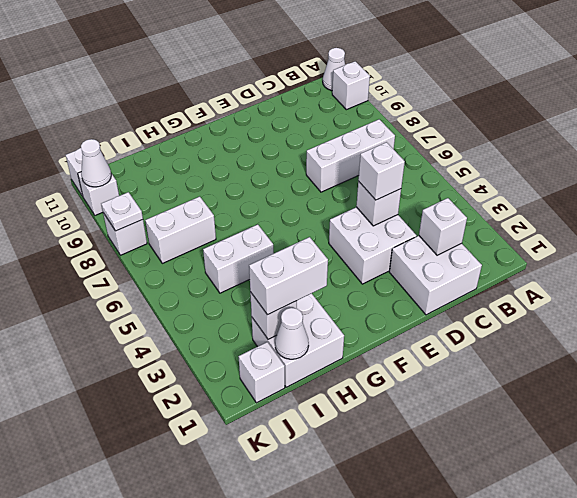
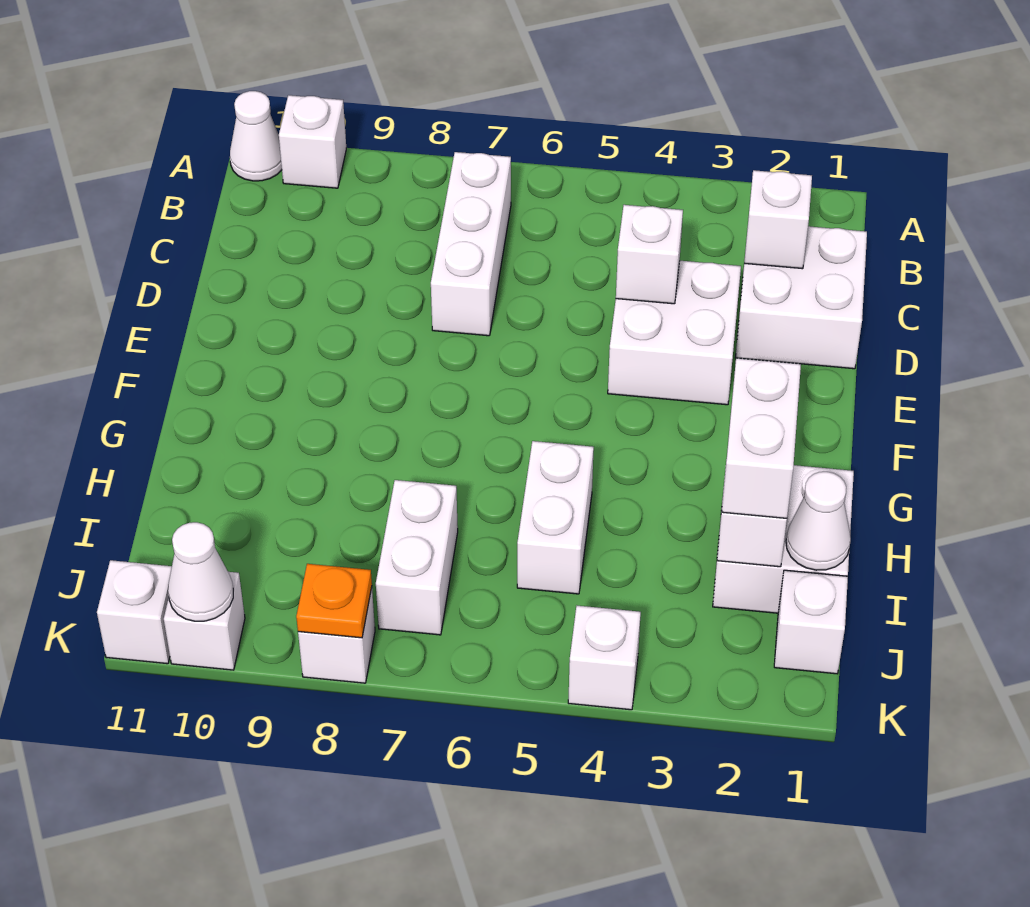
white brick D4 level 3 -> white brick K4 level 1
white plate K8 level 2 -> orange plate K8 level 2

